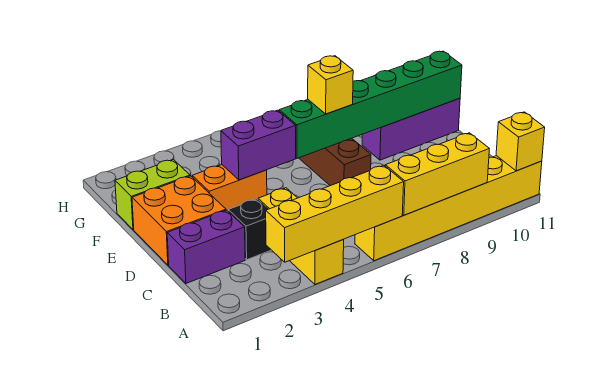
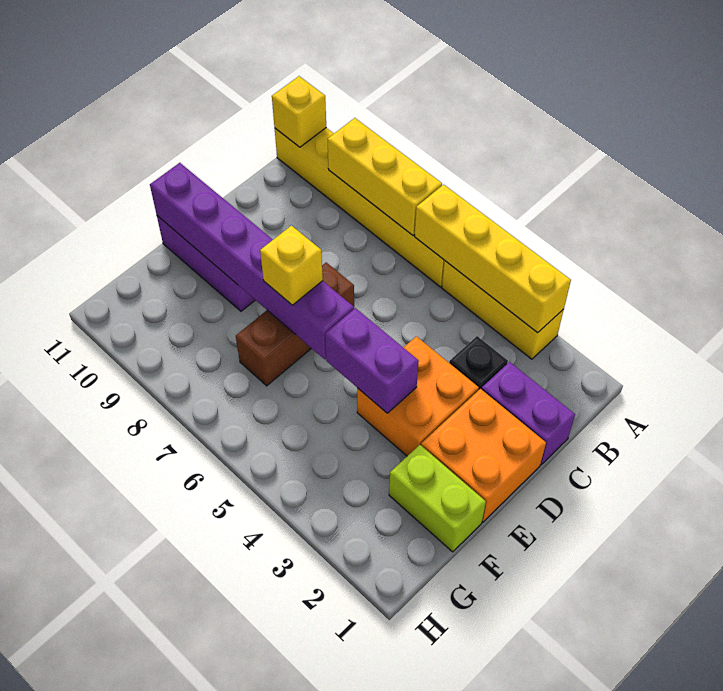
yellow brick A4:C4 level 1 -> yellow brick A3:A5 level 1
orange brick E3:E4 level 1 -> orange brick D3:E4 level 1
green brick E6:E11 level 2 -> purple brick E6:E11 level 2

